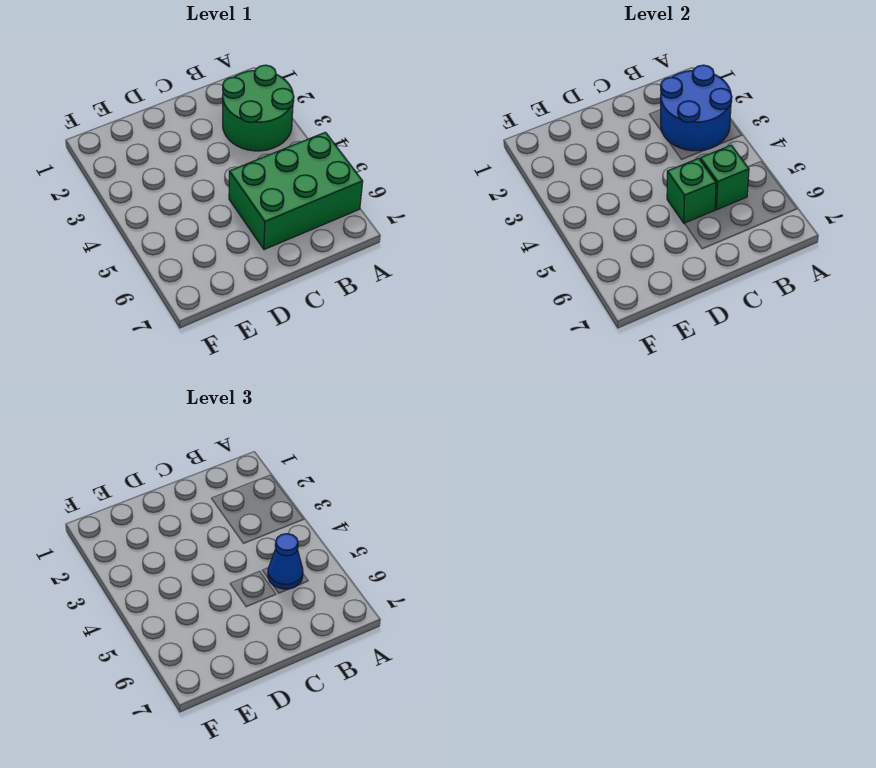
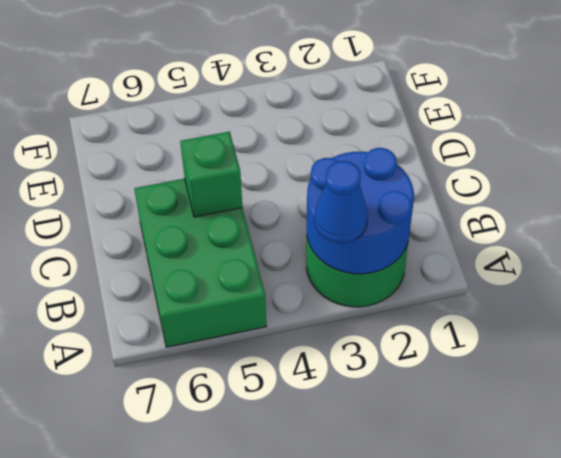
green brick B5 level 2 -> none
blue cone B5 level 3 -> blue cone A3 level 3

